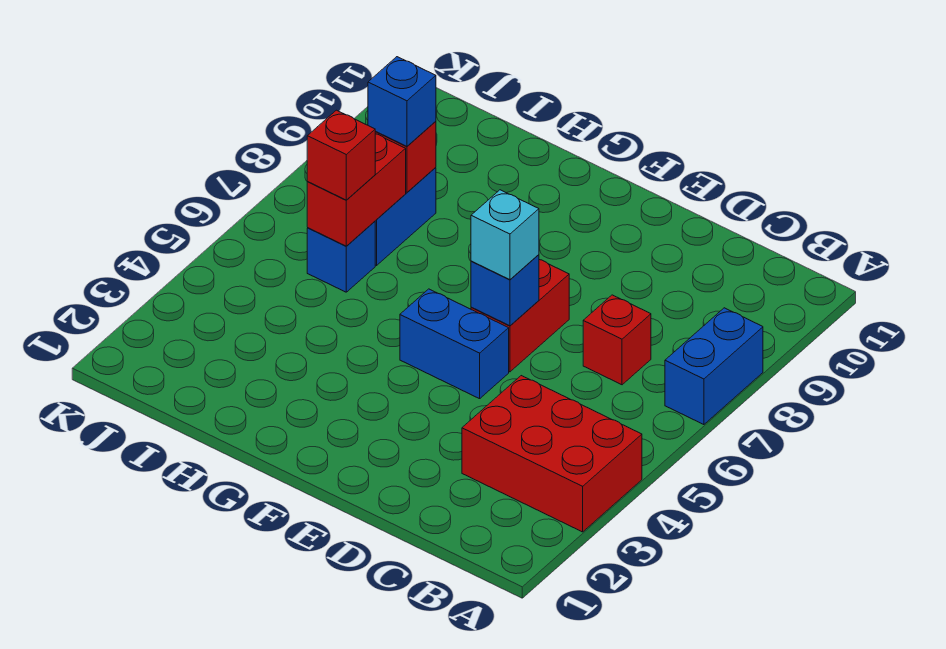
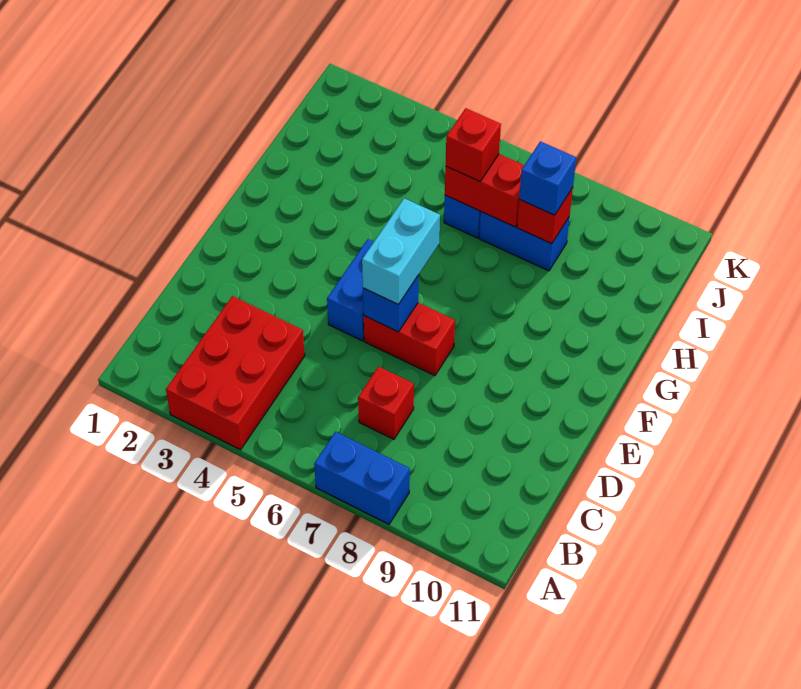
cyan brick E6 level 3 -> cyan brick E6:F6 level 3

